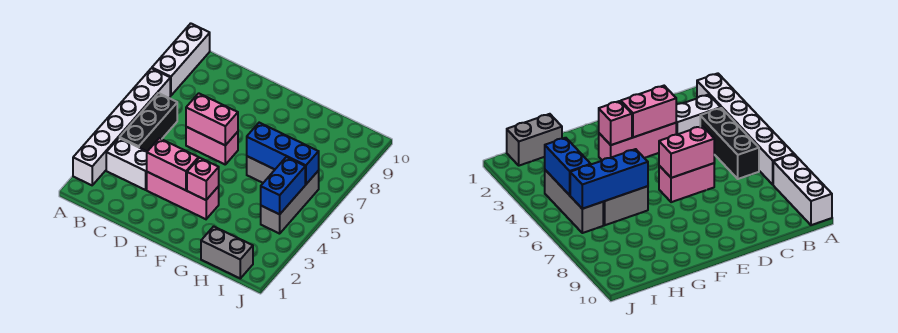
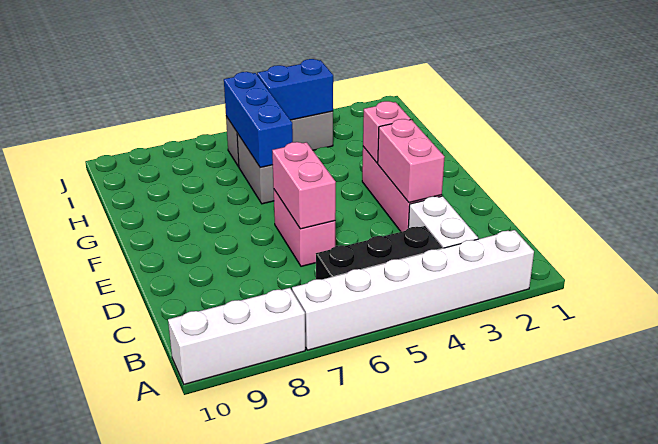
grey brick H1:I1 level 1 -> none

